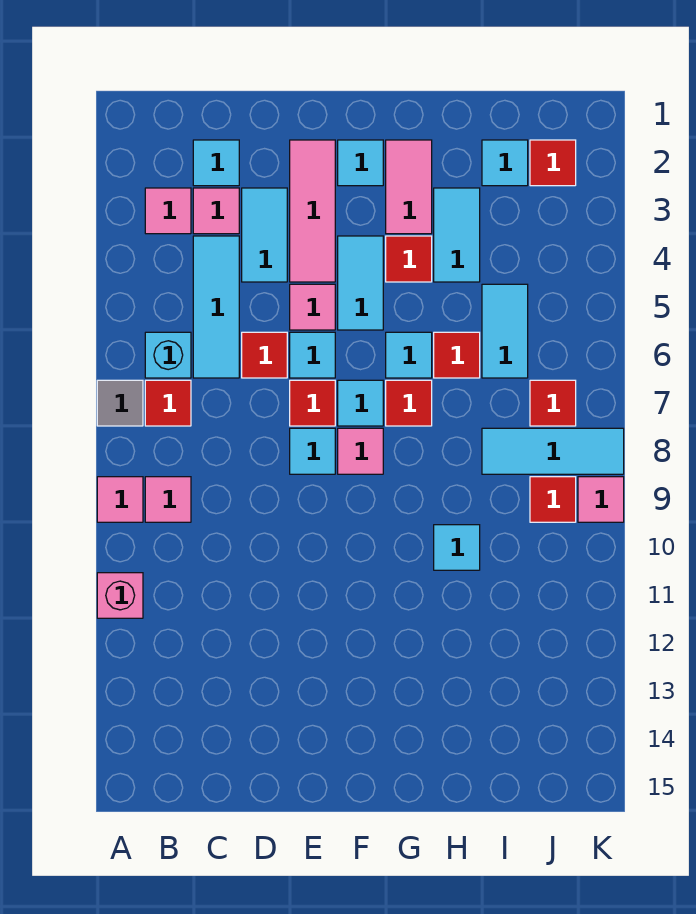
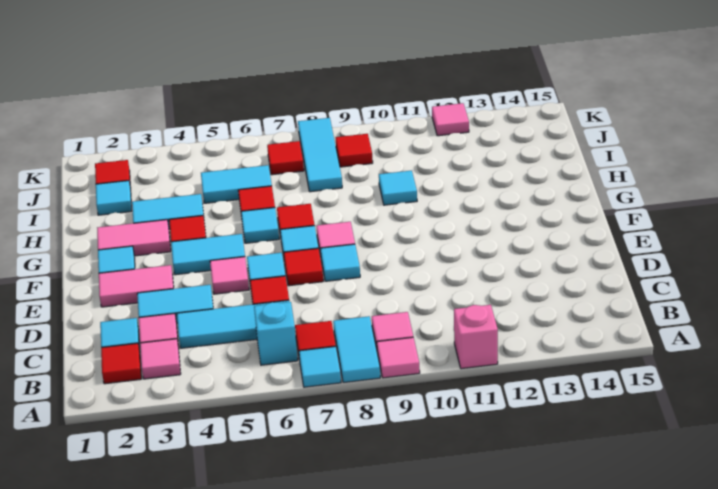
grey tile A7 level 1 -> cyan tile A7 level 1
none -> cyan tile A8:B8 level 1
none -> red tile B2 level 1
pink tile E2:E4 level 1 -> pink tile E2:E3 level 1
pink tile K9 level 1 -> pink tile K12 level 1

